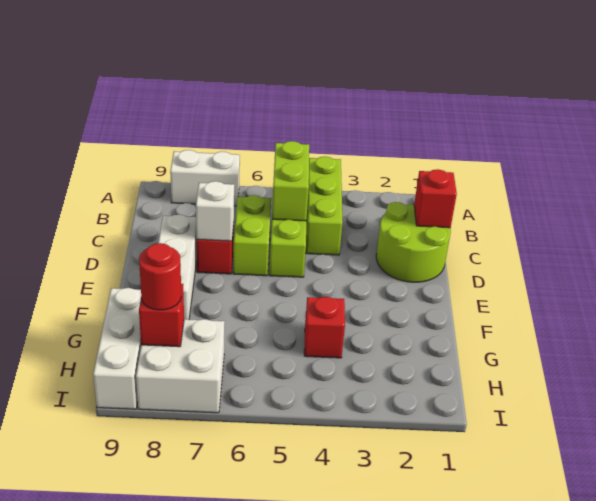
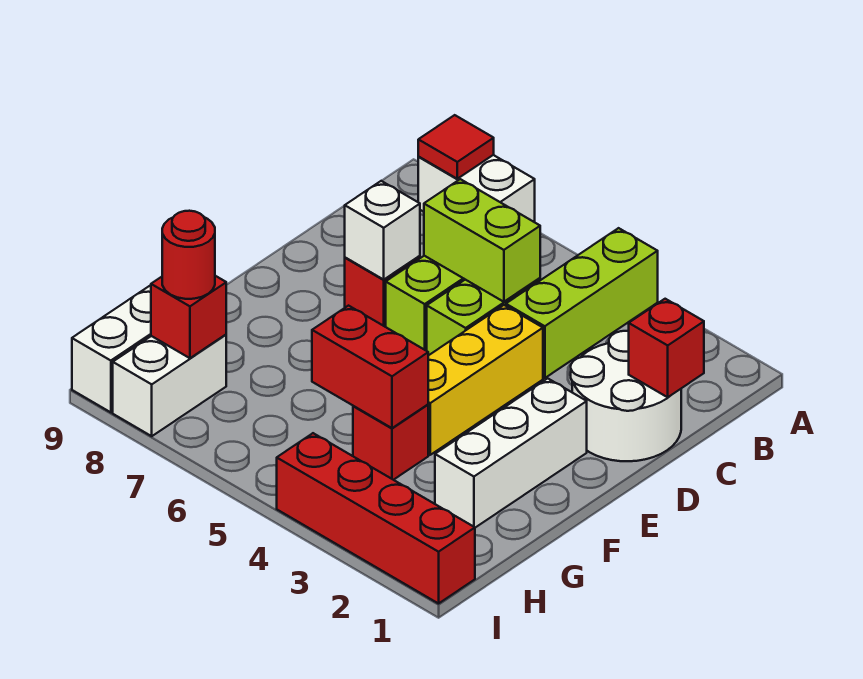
none -> red tile A8 level 2
lime brick B5:C5 level 2 -> lime brick C5:C6 level 2
lime round brick C1:D2 level 1 -> white round brick C1:D2 level 1
none -> yellow brick D4:F4 level 1
white brick D8:F8 level 1 -> white brick E2:G2 level 1
none -> red brick G4:G5 level 2
white brick H7:I8 level 1 -> white brick H8:I8 level 1
none -> red brick I1:I4 level 1

